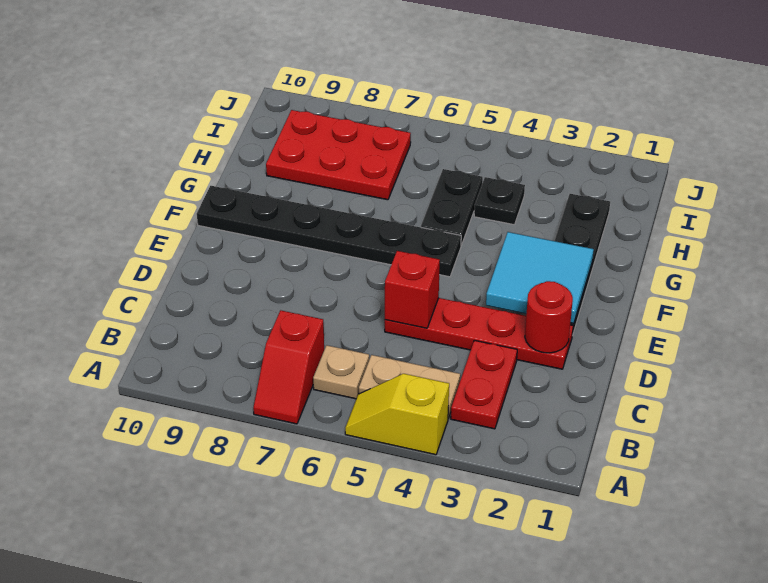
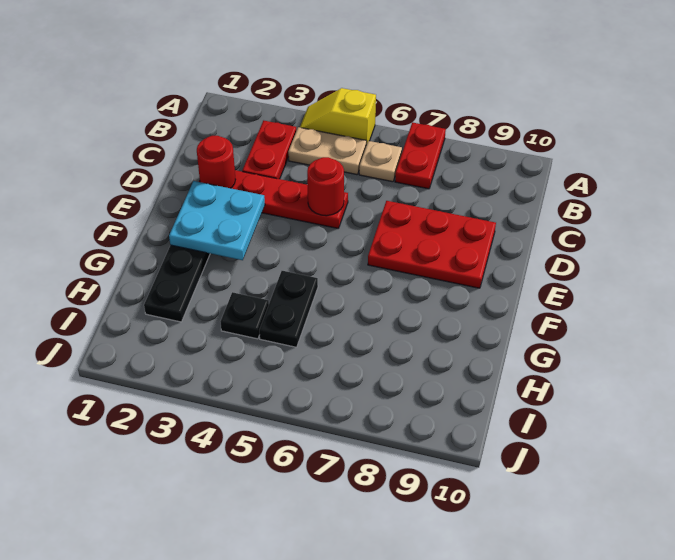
yellow slope A4:A5 level 1 top 4 -> yellow slope A4:A5 level 1 top 5
red slope A7:B7 level 1 top B -> red plate A7:B7 level 1
red brick D5 level 2 -> red round brick D5 level 2
cyan tile E2:F3 level 2 -> cyan plate E2:F3 level 2
black plate F5:F10 level 1 -> none
red plate H7:I9 level 1 -> red plate D7:E9 level 1

